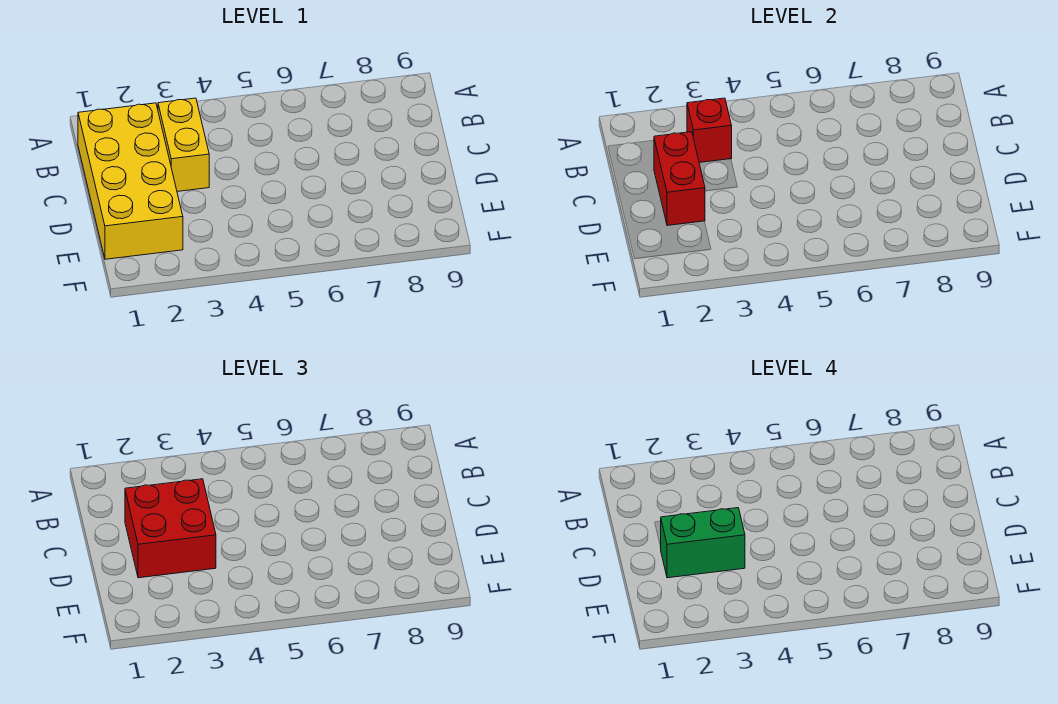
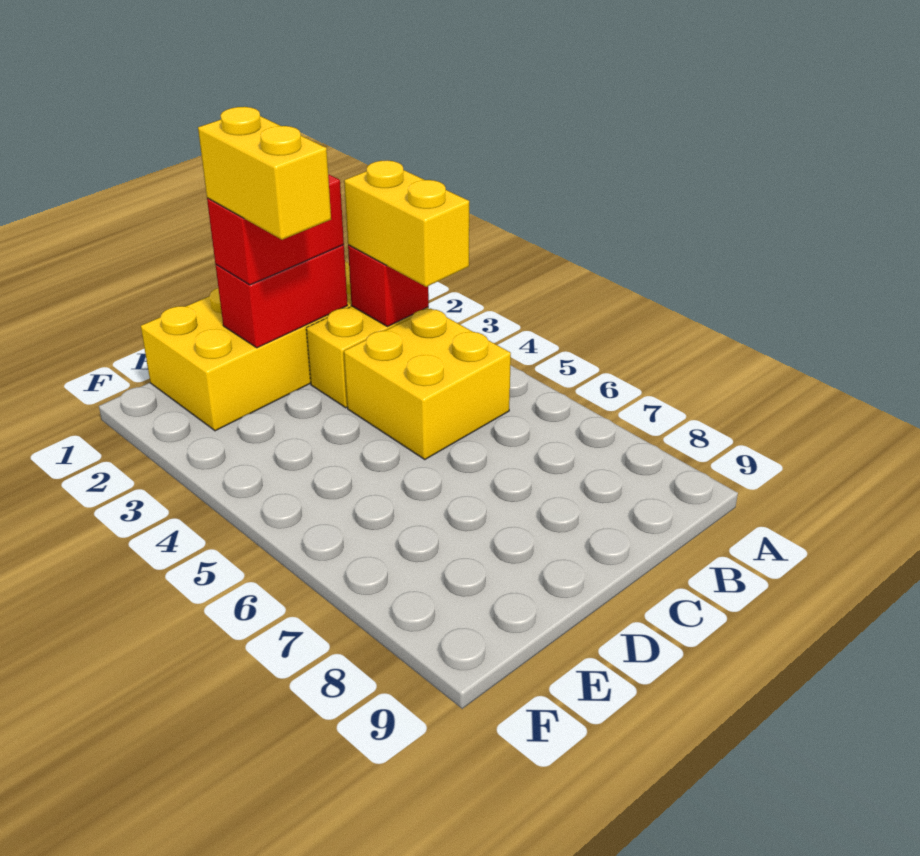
none -> yellow brick B3:B4 level 3
none -> yellow brick B4:C5 level 1
red brick C2:D3 level 3 -> red brick C2:D2 level 3
green brick D2:D3 level 4 -> yellow brick D2:D3 level 4

